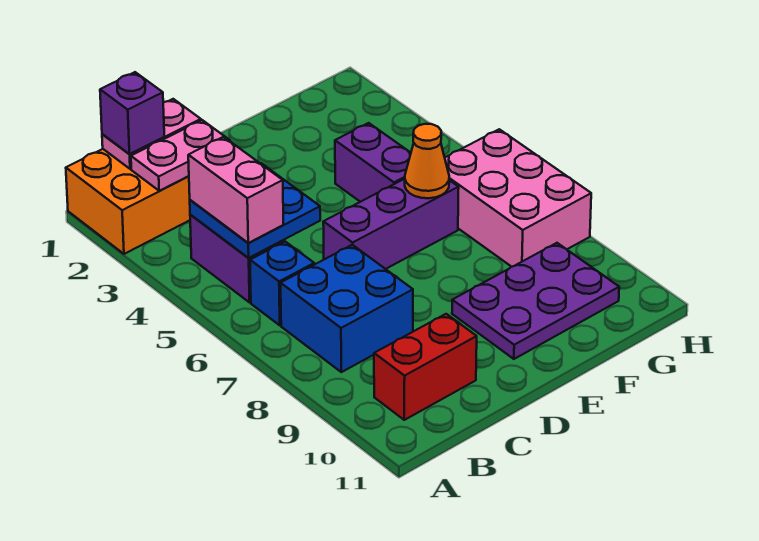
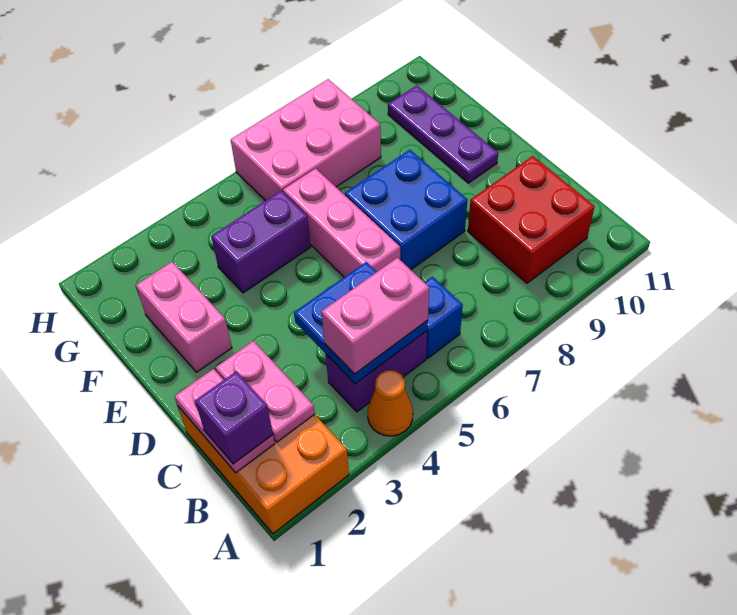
blue brick B7:C8 level 1 -> blue brick D7:E8 level 1
red brick B10:C10 level 1 -> red brick B9:C10 level 1
purple brick D6:F6 level 1 -> pink brick D6:F6 level 1
none -> pink brick E2:F2 level 1
purple plate E9:G10 level 1 -> purple plate E10:G10 level 1
orange cone F6 level 2 -> orange cone A4 level 1

